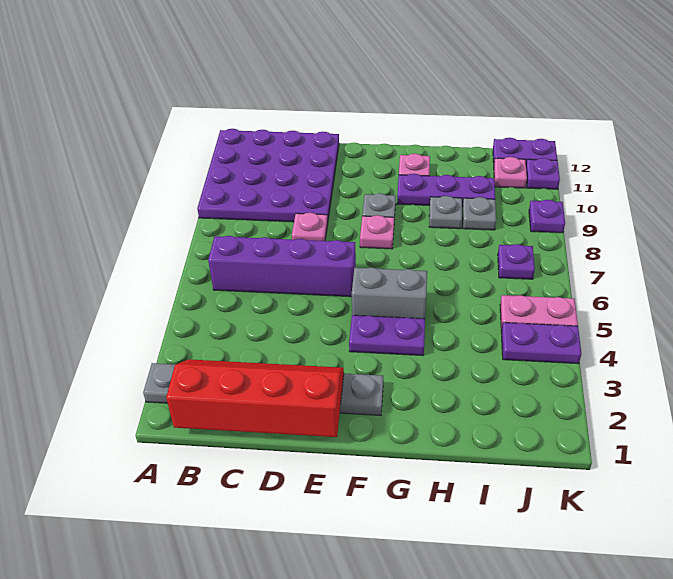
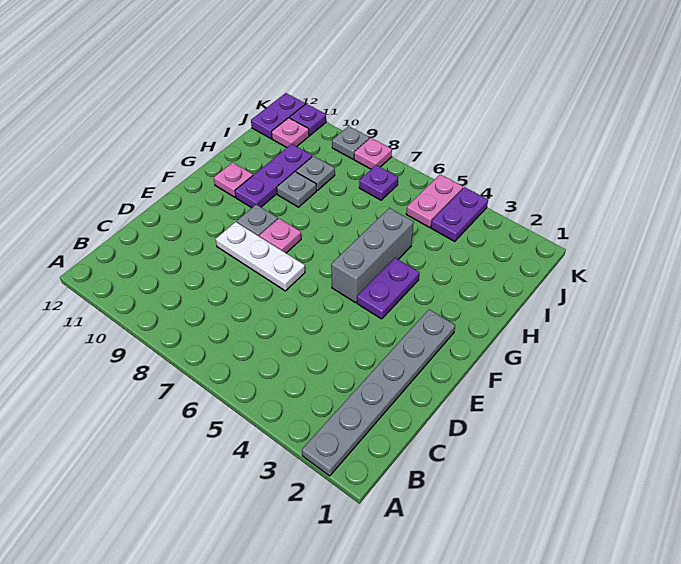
purple plate A9:D12 level 1 -> none
red slope B1:E2 level 2 top 1 -> none
purple brick B6:E6 level 1 -> none
pink plate D8 level 1 -> pink plate K8 level 1
none -> white plate E7:E9 level 1
grey brick F5:G5 level 1 -> grey brick F5:H5 level 1
purple plate K9 level 1 -> grey plate K9 level 1

